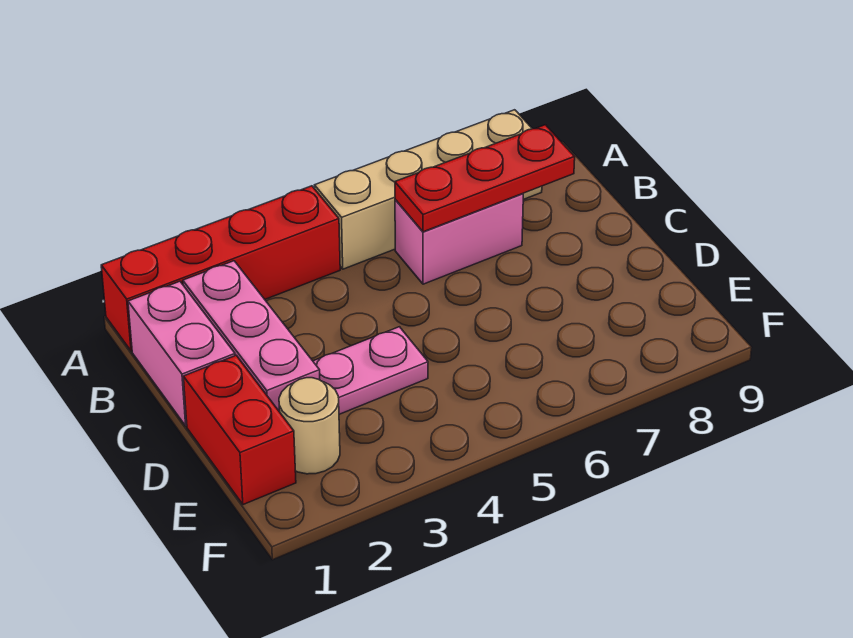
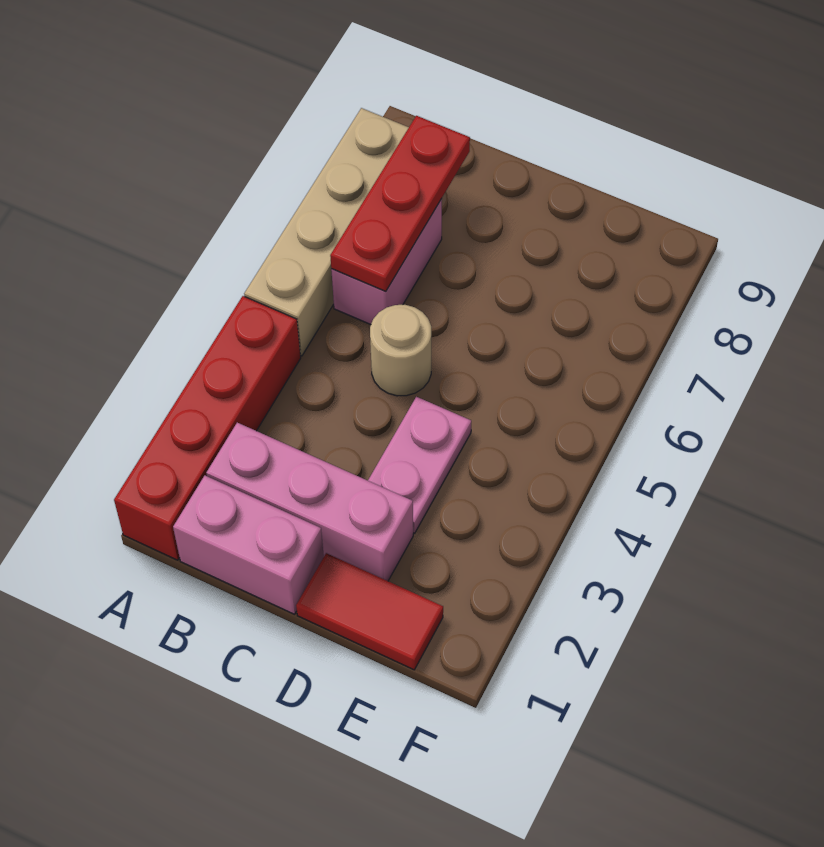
red brick D1:E1 level 1 -> red tile D1:E1 level 1
tan round brick E2 level 1 -> tan round brick C5 level 1

